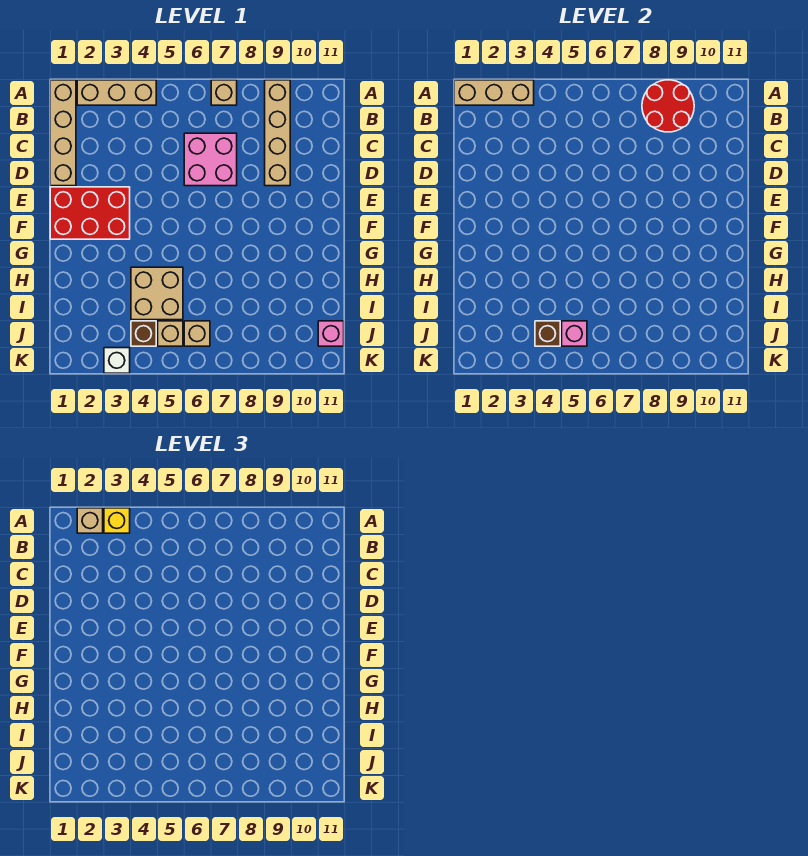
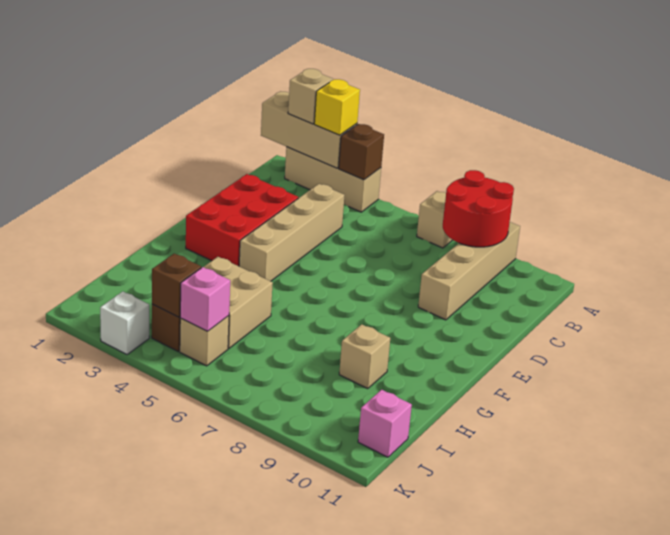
tan brick A1:D1 level 1 -> tan brick C4:F4 level 1
none -> brown brick A4 level 2
pink brick C6:D7 level 1 -> none
red brick E1:F3 level 1 -> red brick D2:F3 level 1
tan brick J6 level 1 -> tan brick H9 level 1

